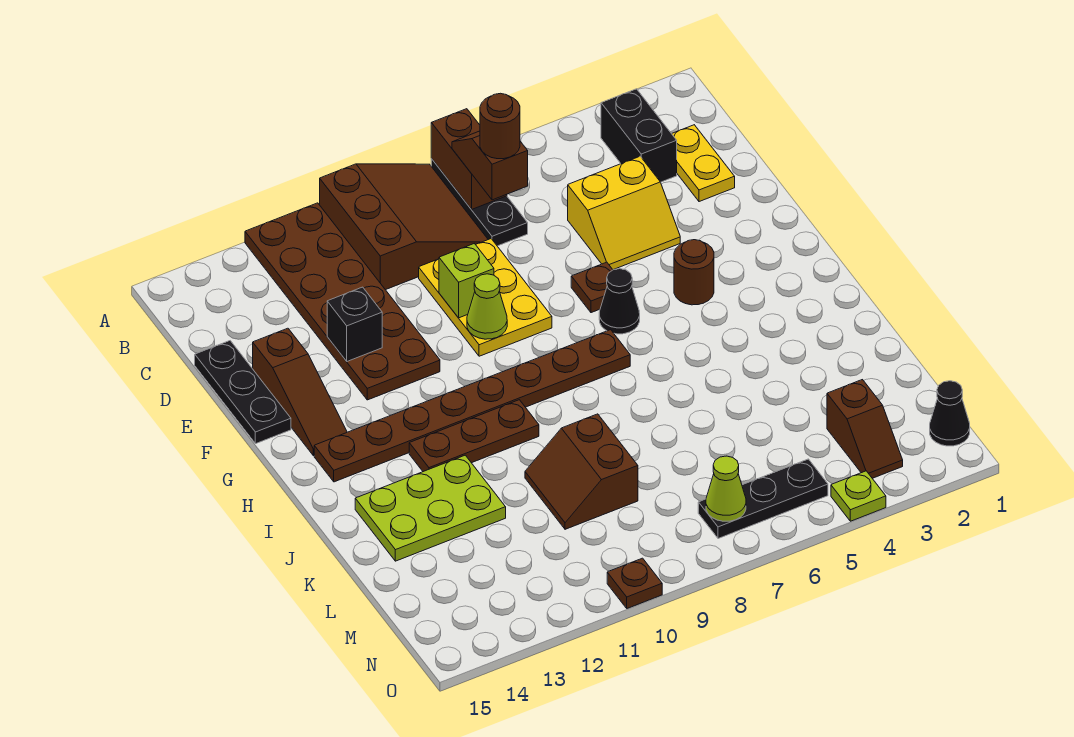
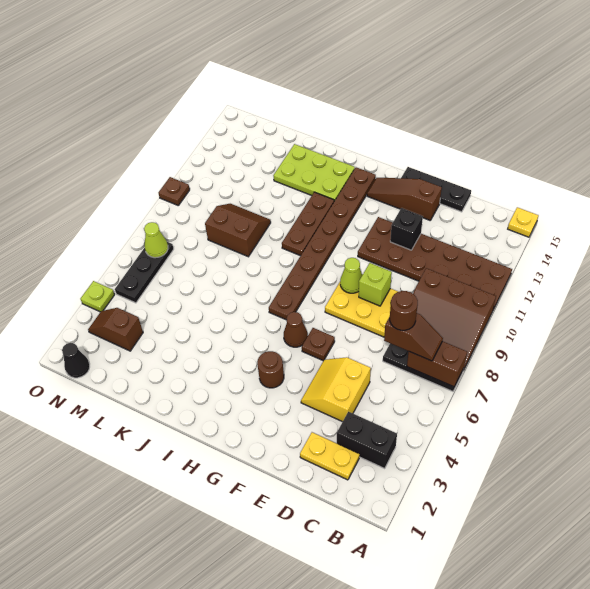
none -> yellow plate A15 level 1
black cone G6 level 1 -> brown cone G6 level 1
lime plate J12:K14 level 1 -> lime plate I13:K14 level 1

